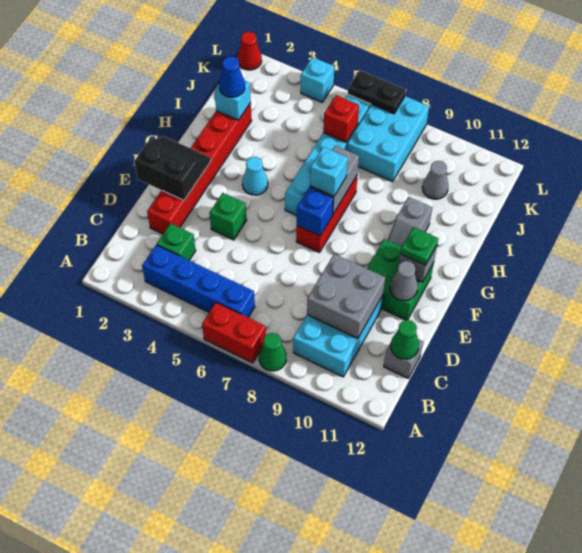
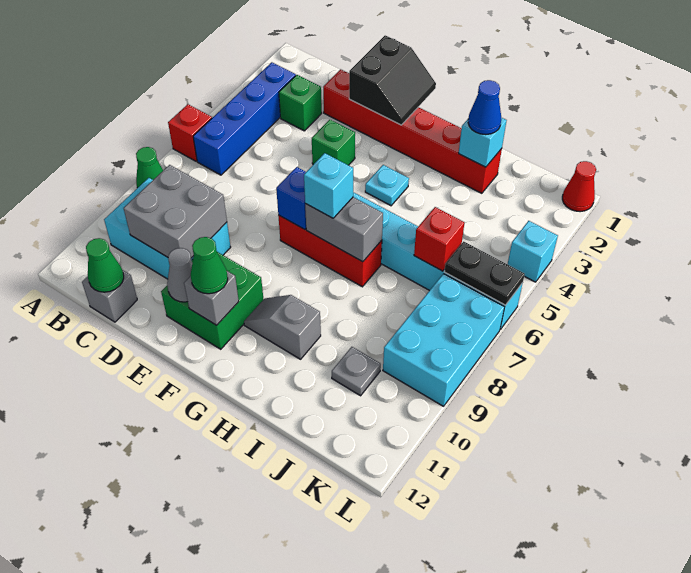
red brick A6:A7 level 1 -> red brick A6 level 1
green plate F11 level 3 -> green cone F11 level 3
cyan cone G4 level 1 -> cyan plate G4 level 1
cyan brick J7:L8 level 1 -> cyan brick K7:L9 level 1
grey cone J10 level 1 -> grey plate J10 level 1
black plate L6:L7 level 2 -> black plate K6:L6 level 2

